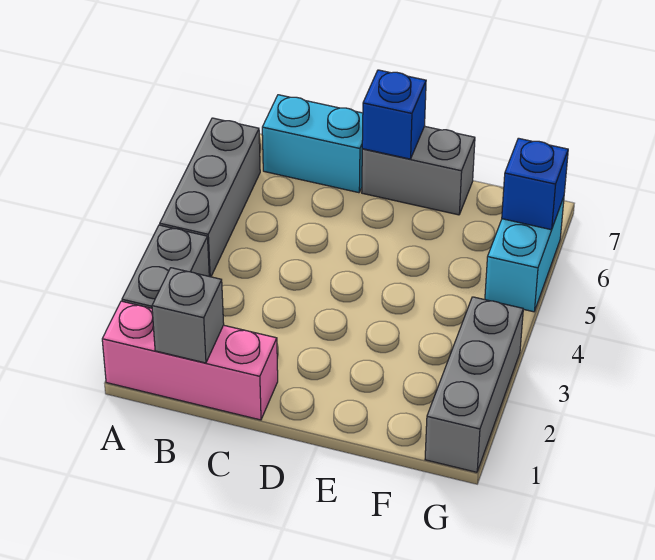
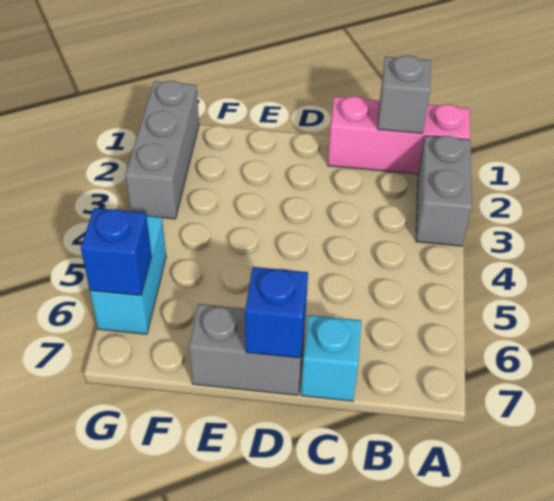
grey brick A4:A6 level 1 -> none
cyan brick B7:C7 level 1 -> cyan brick C7 level 1

